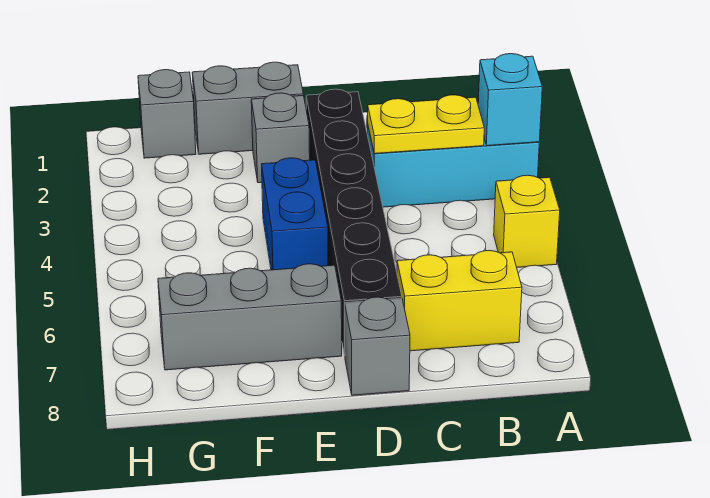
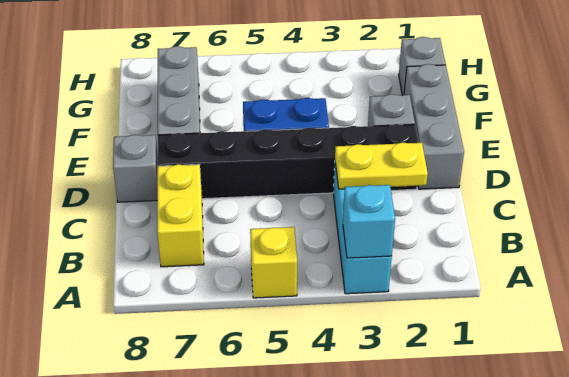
yellow plate B3:C3 level 2 -> yellow plate C2:C3 level 2
grey brick E1:F1 level 1 -> grey brick D1:F1 level 1

